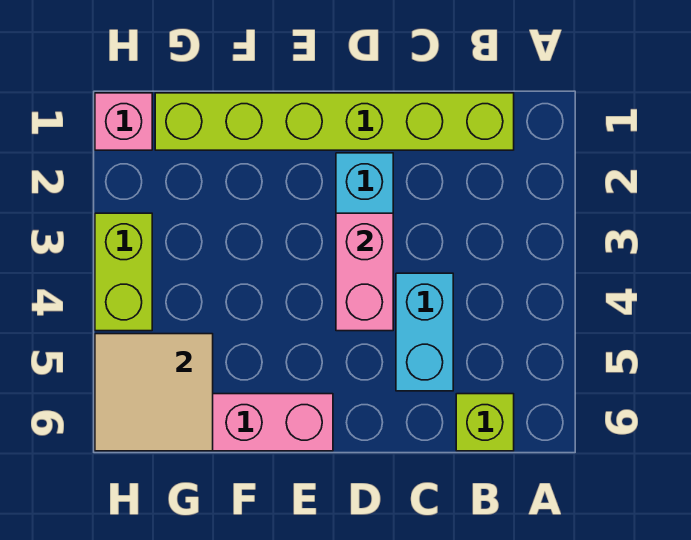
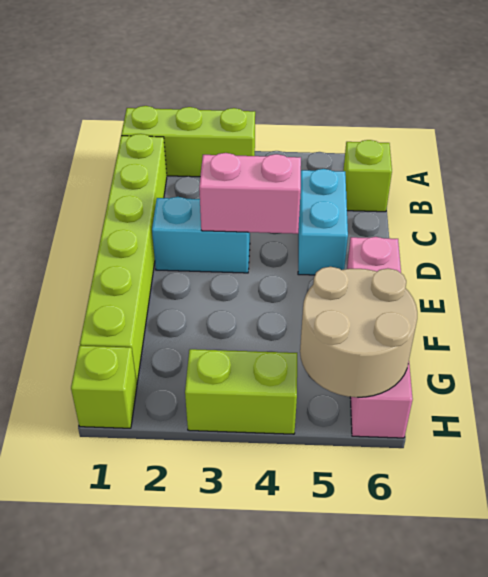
none -> lime brick A1:A3 level 1
cyan brick C4:C5 level 1 -> cyan brick C5:D5 level 1
tan tile G5:H6 level 2 -> tan round brick G5:H6 level 2
pink brick H1 level 1 -> lime brick H1 level 1

